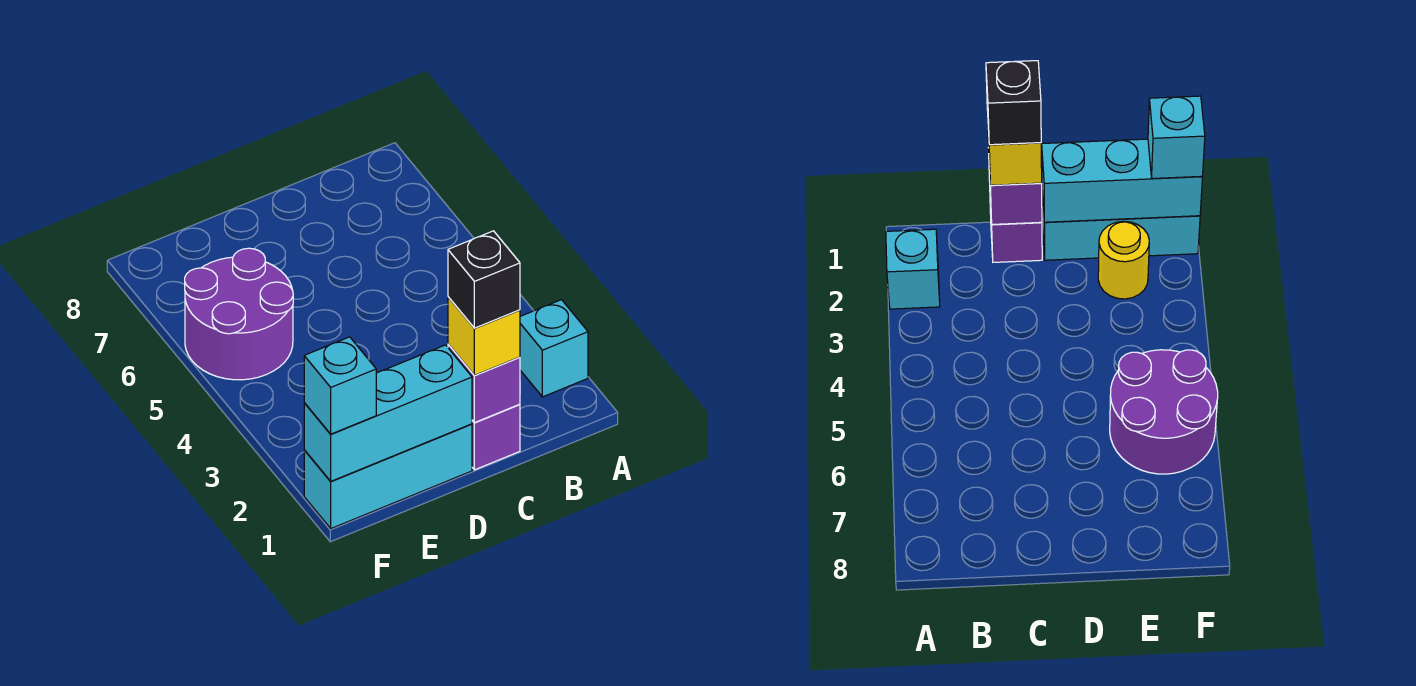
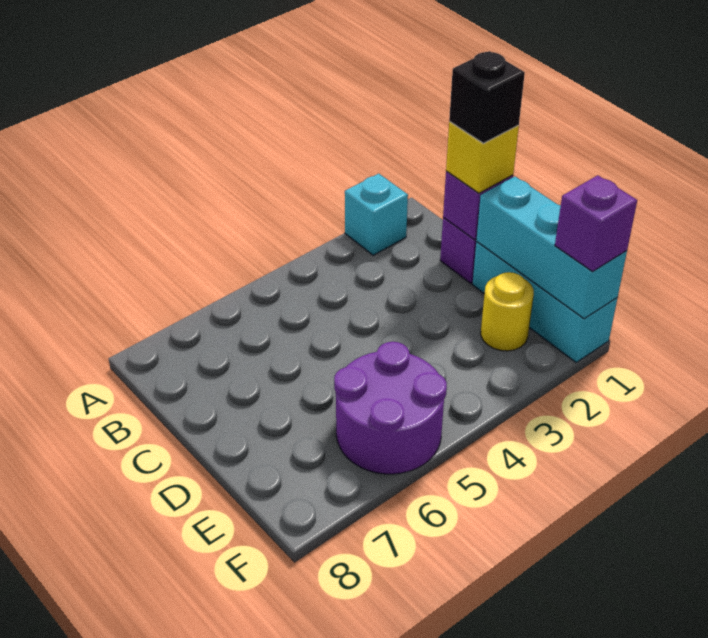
cyan brick F1 level 3 -> purple brick F1 level 3

